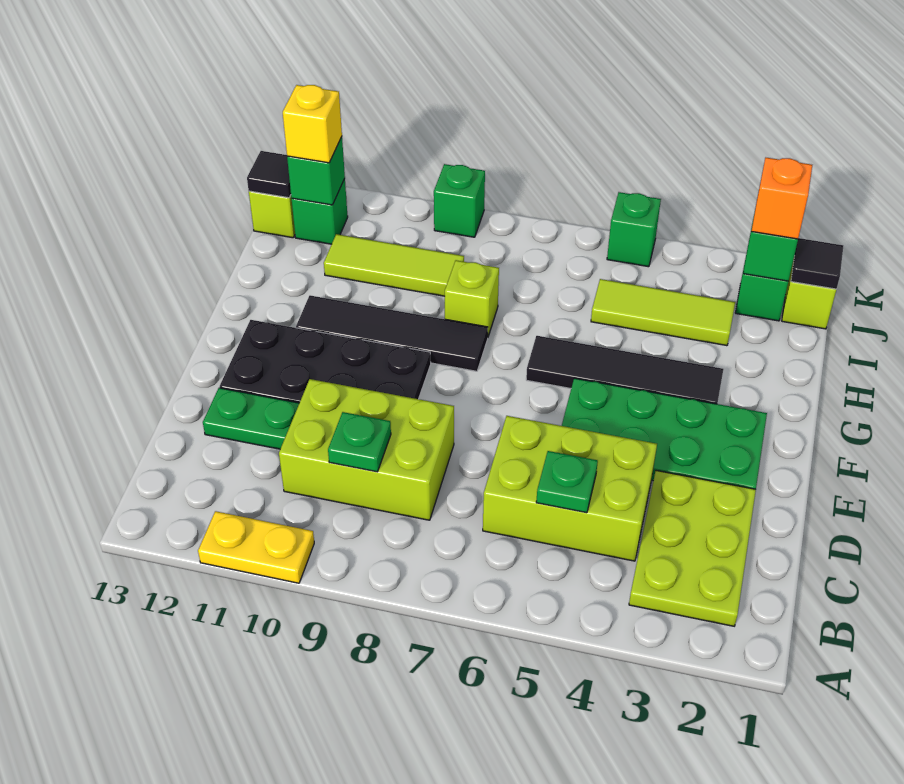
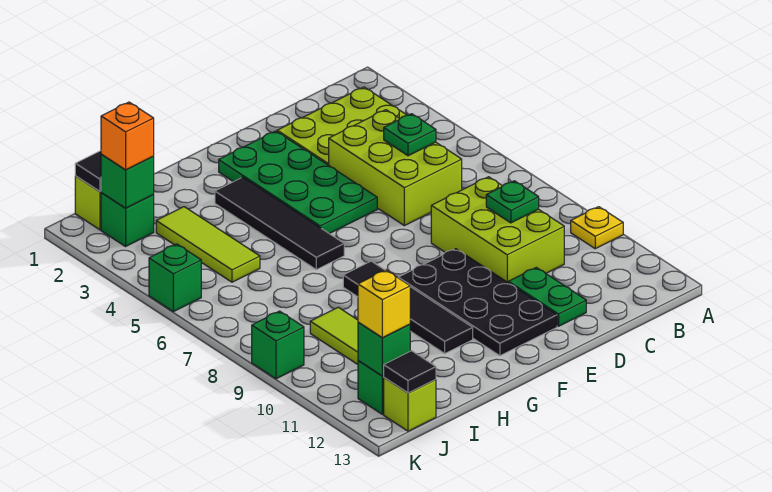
yellow plate A10:A11 level 1 -> yellow plate A10 level 1
lime brick H8 level 1 -> none

